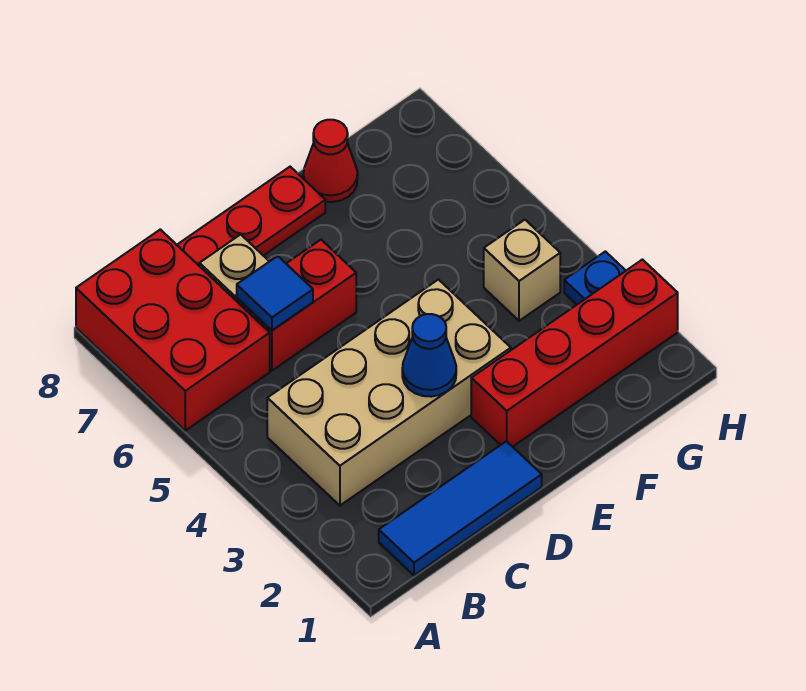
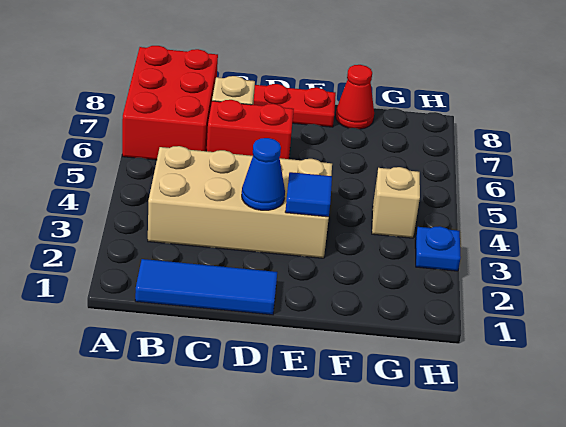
blue tile C6 level 2 -> blue tile E3 level 2
red brick E2:H2 level 1 -> none

